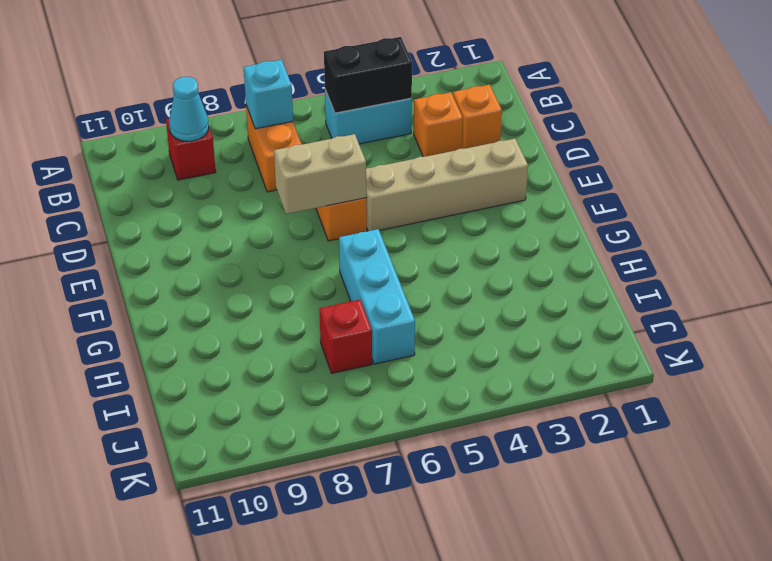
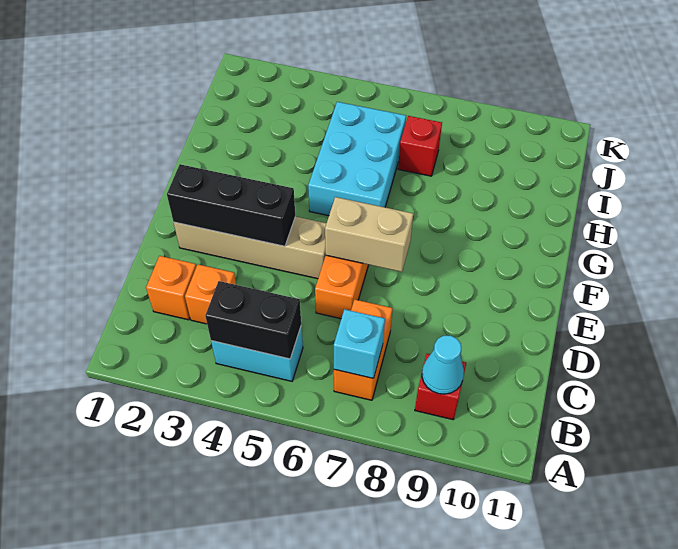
none -> black brick E2:E4 level 2
cyan brick G6:I6 level 1 -> cyan brick G5:I6 level 1

